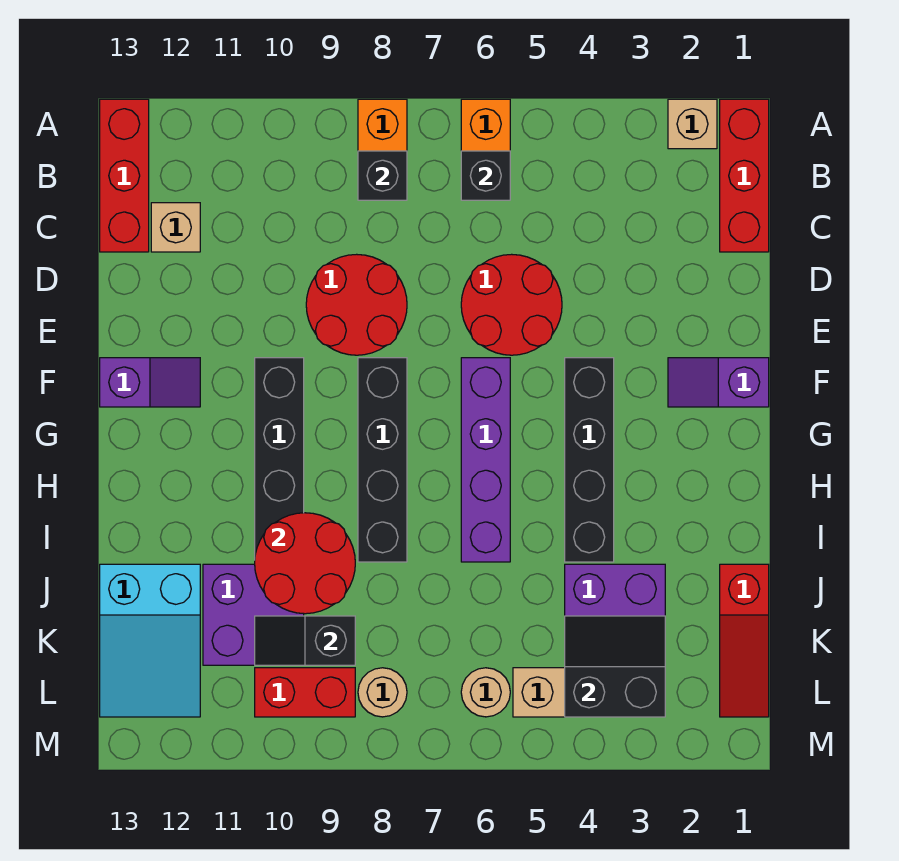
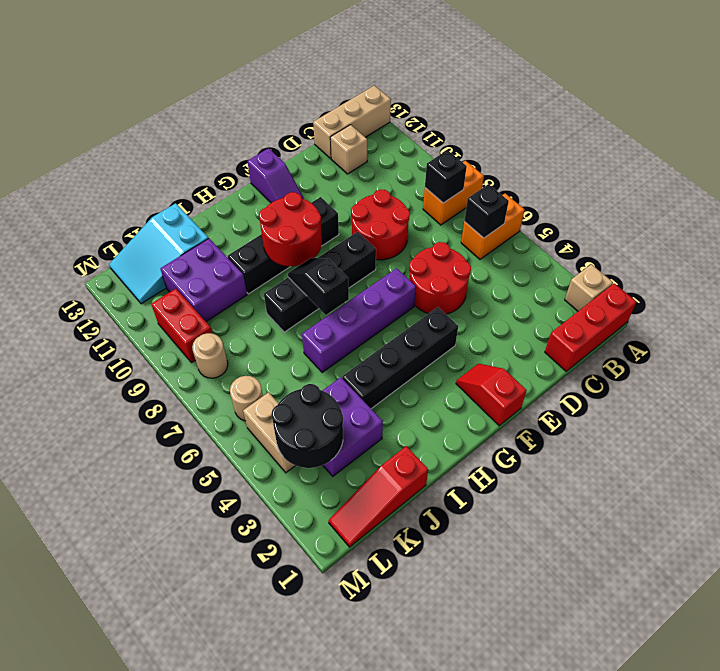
red brick A13:C13 level 1 -> tan brick A13:C13 level 1
purple slope F1:F2 level 1 top 1 -> red slope F1:F2 level 1 top 1
red round brick I9:J10 level 2 -> red round brick G9:H10 level 2
black slope K3:L4 level 2 top L -> black round brick K3:L4 level 2
black slope K9:K10 level 2 top 9 -> black slope H7:H8 level 2 top 7

